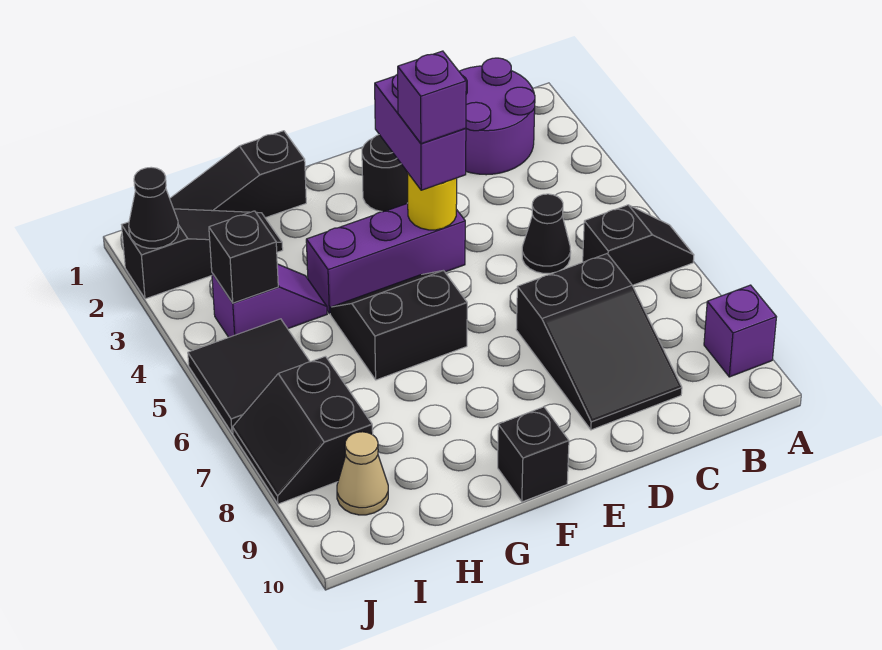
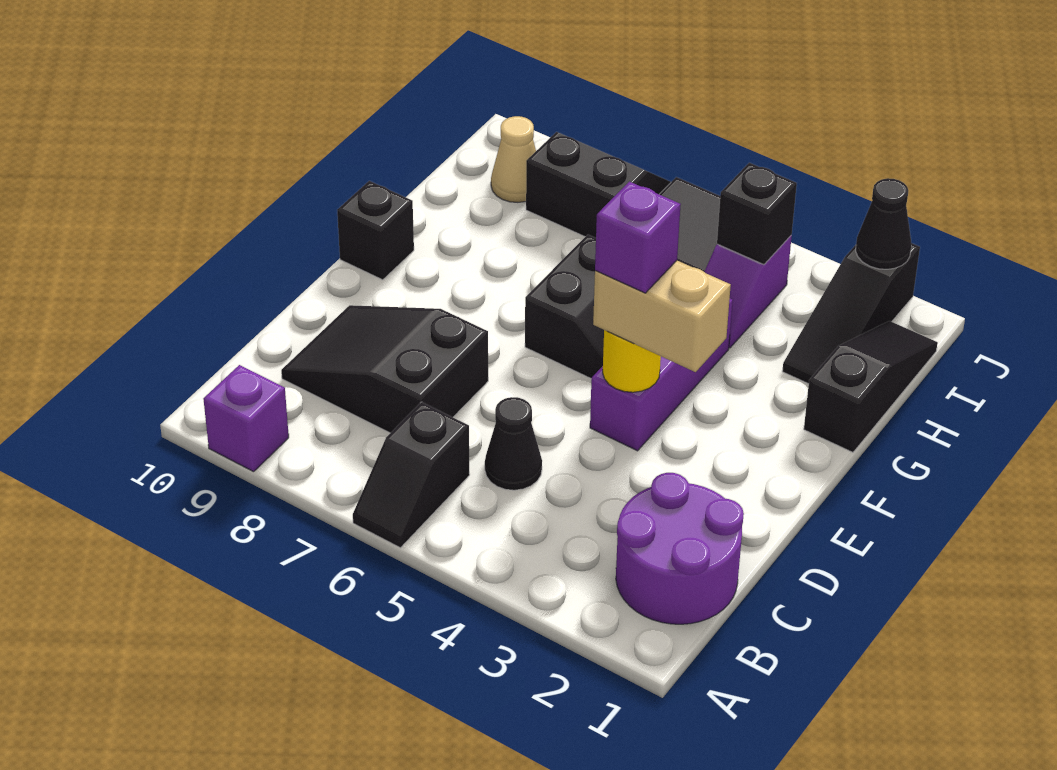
black round brick E2 level 1 -> none
purple brick E3:E4 level 3 -> tan brick E3:E4 level 3

